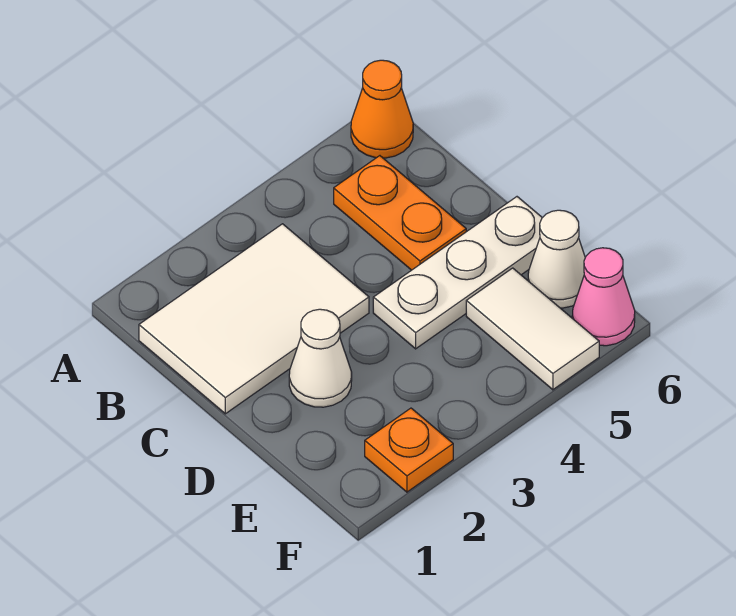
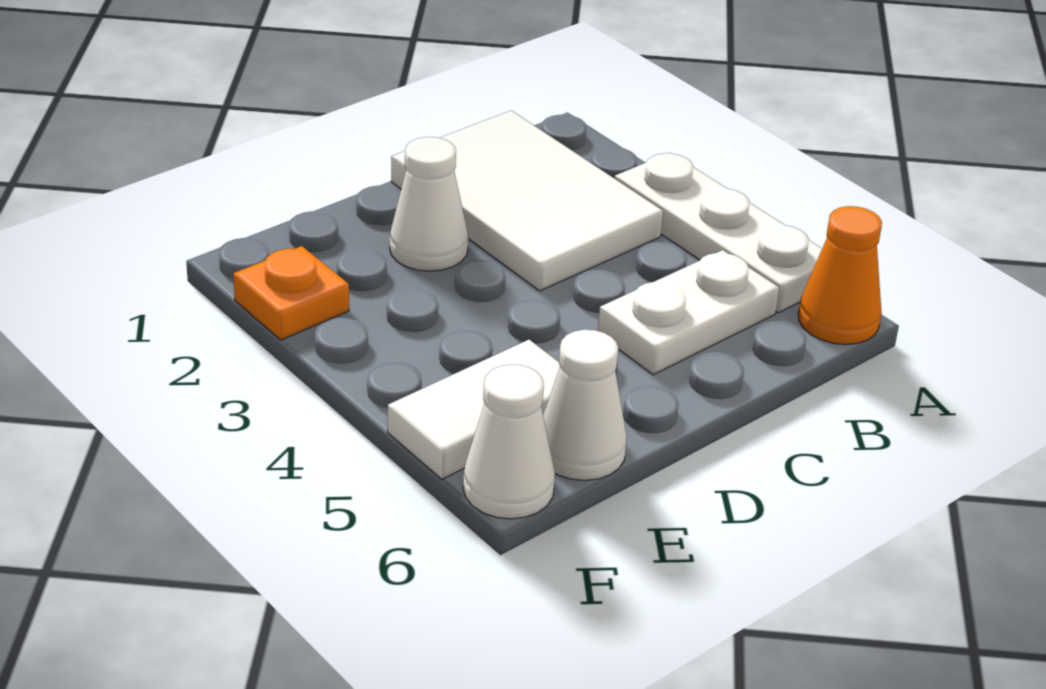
orange plate B5:C5 level 1 -> white plate B5:C5 level 1
white plate D4:D6 level 1 -> white plate A3:A5 level 1
pink cone F6 level 1 -> white cone F6 level 1

